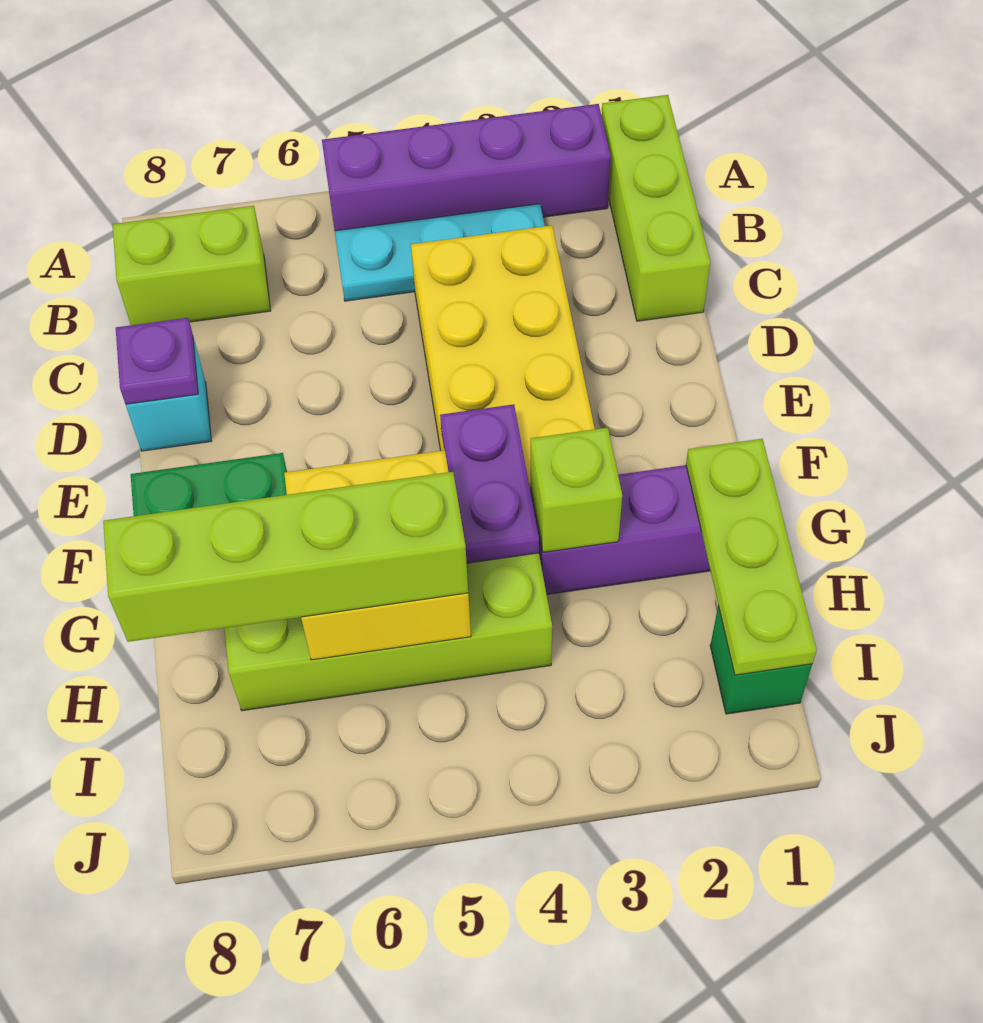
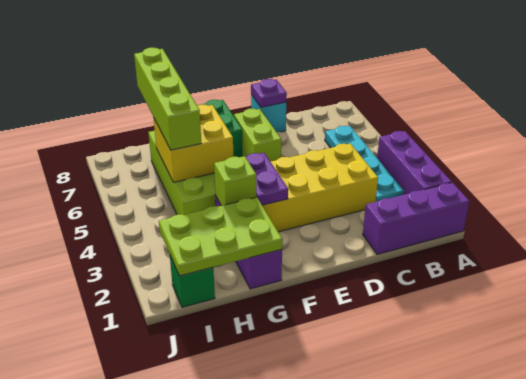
lime brick A1:C1 level 1 -> purple brick A1:C1 level 1
purple brick A2:A5 level 1 -> purple brick A2:A4 level 1
cyan plate B3:B5 level 1 -> cyan plate B3:B6 level 1
lime brick B7:B8 level 1 -> lime brick E6:E7 level 1
purple plate F4:G4 level 2 -> purple plate F3:F4 level 2
lime plate G1:I1 level 2 -> lime plate G1:I2 level 2

